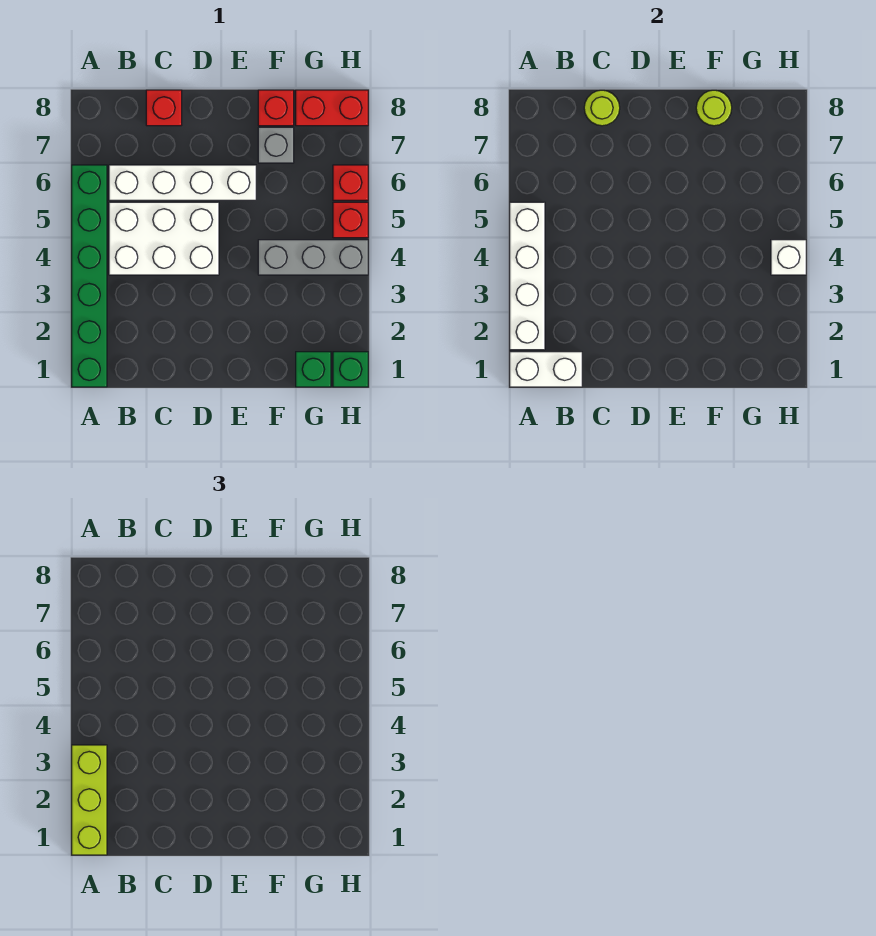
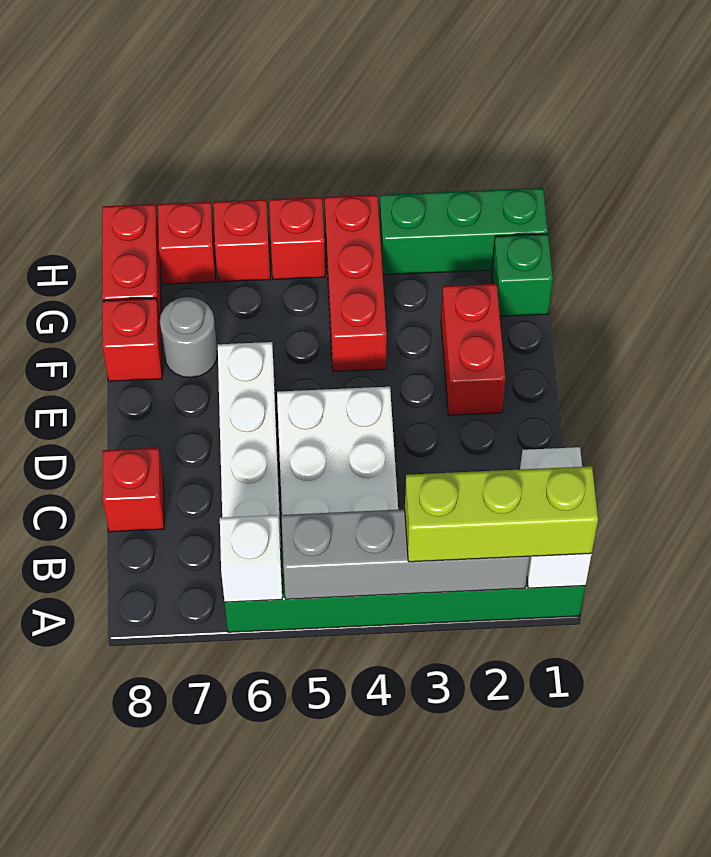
white brick A2:A5 level 2 -> grey brick A2:A5 level 2
lime round brick C8 level 2 -> none
none -> red brick E2:F2 level 1
grey brick F4:H4 level 1 -> red brick F4:H4 level 1
grey brick F7 level 1 -> grey round brick F7 level 1
lime round brick F8 level 2 -> none
green brick H1 level 1 -> green brick H1:H3 level 1
white brick H4 level 2 -> white brick A6 level 2
none -> red brick H7 level 1

